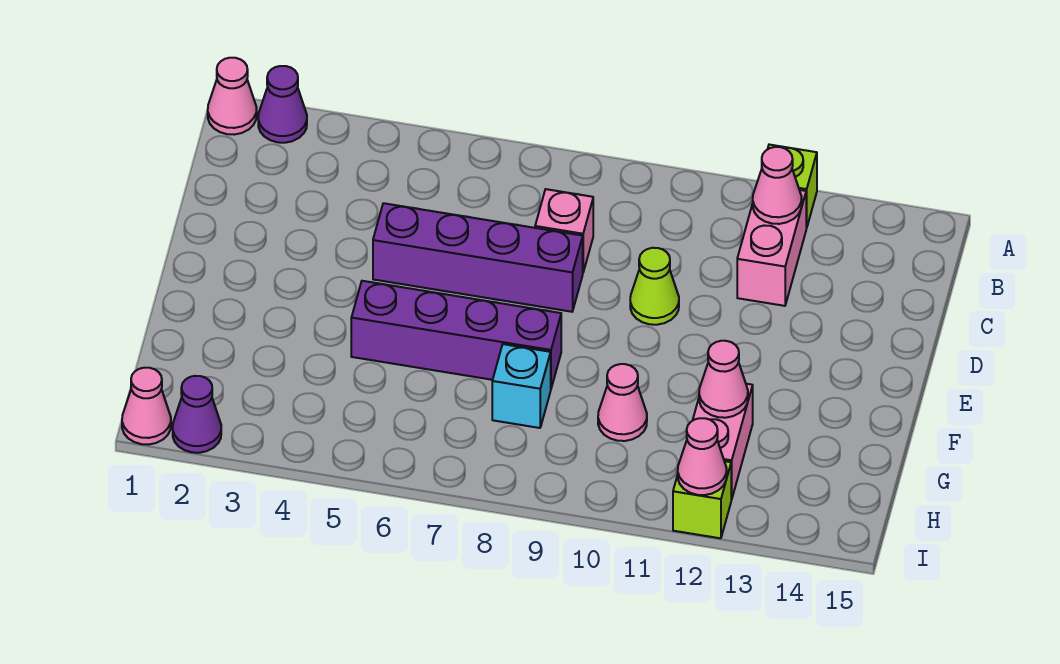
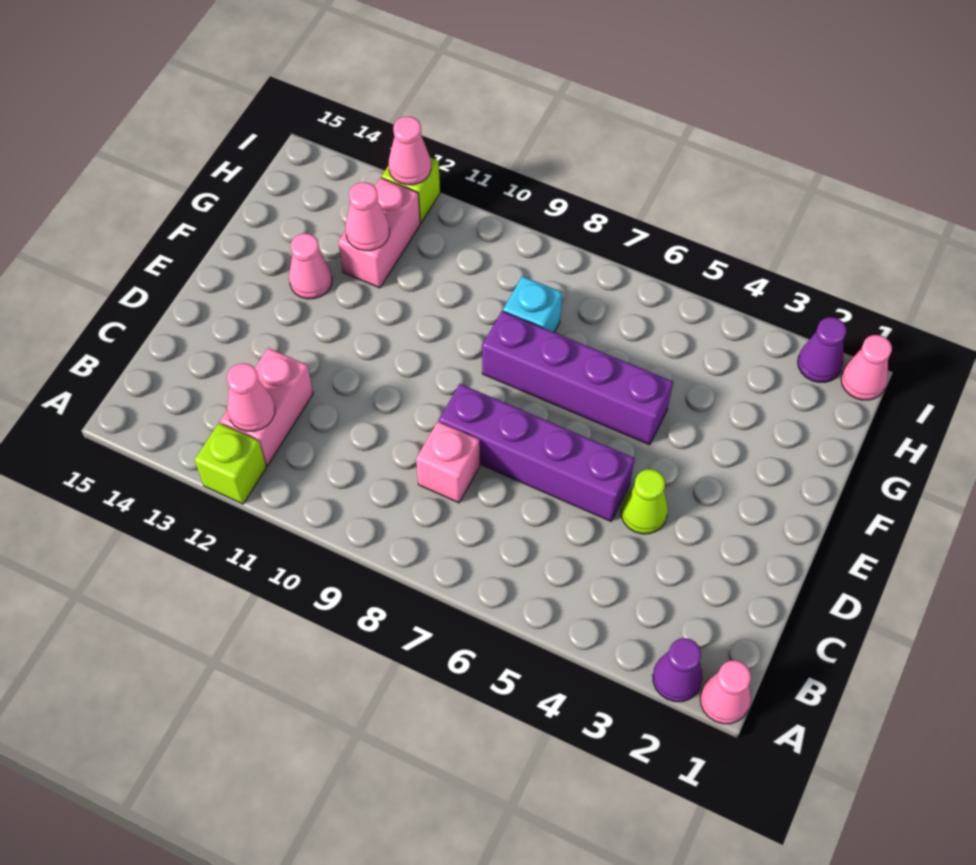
lime cone D10 level 1 -> lime cone D4 level 1
pink cone G10 level 1 -> pink cone F13 level 1

